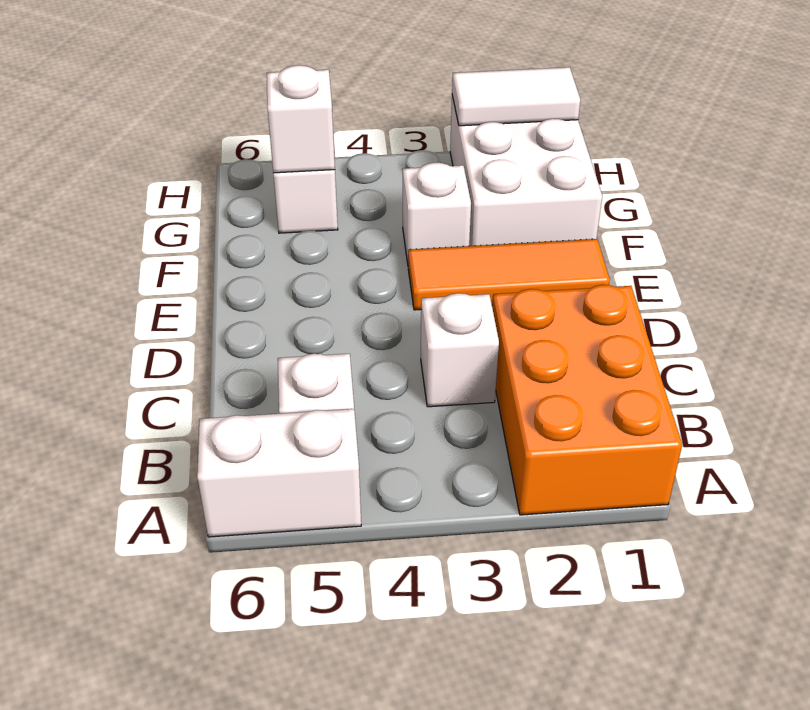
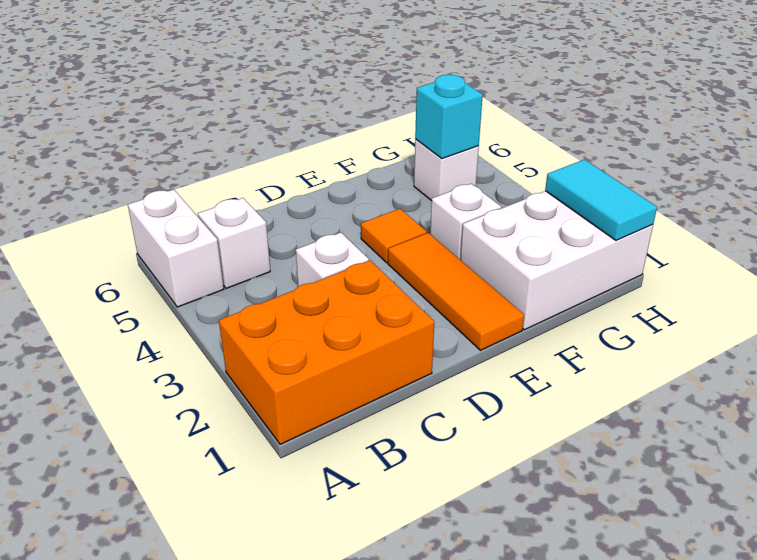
none -> orange tile E4 level 1
white brick G5 level 2 -> cyan brick G5 level 2
white tile H1:H2 level 2 -> cyan tile H1:H2 level 2

